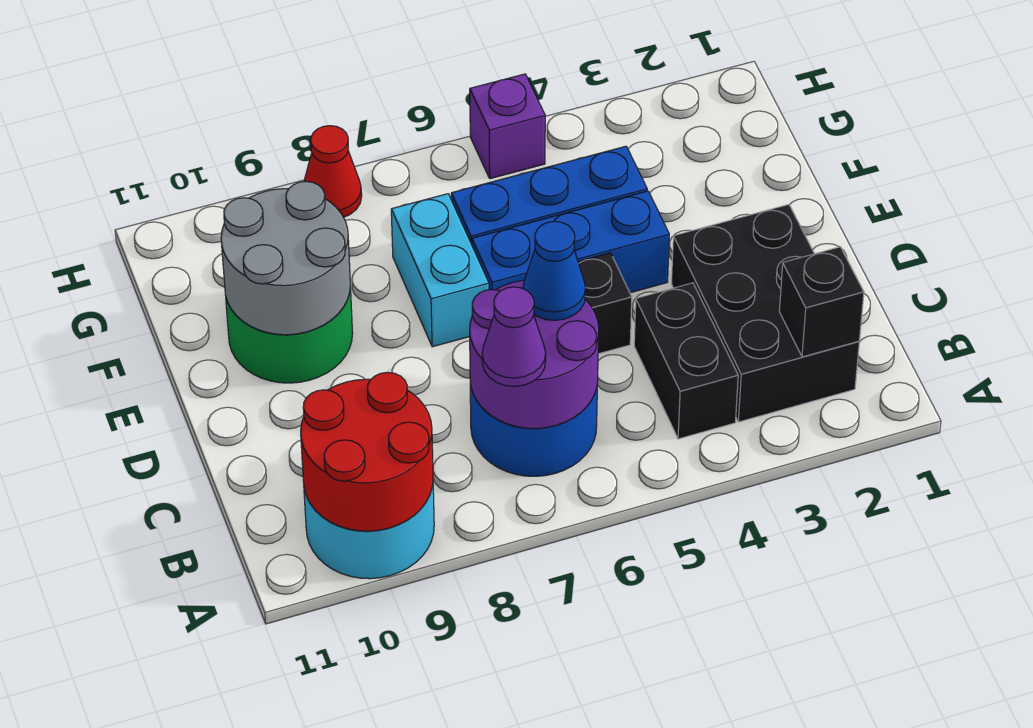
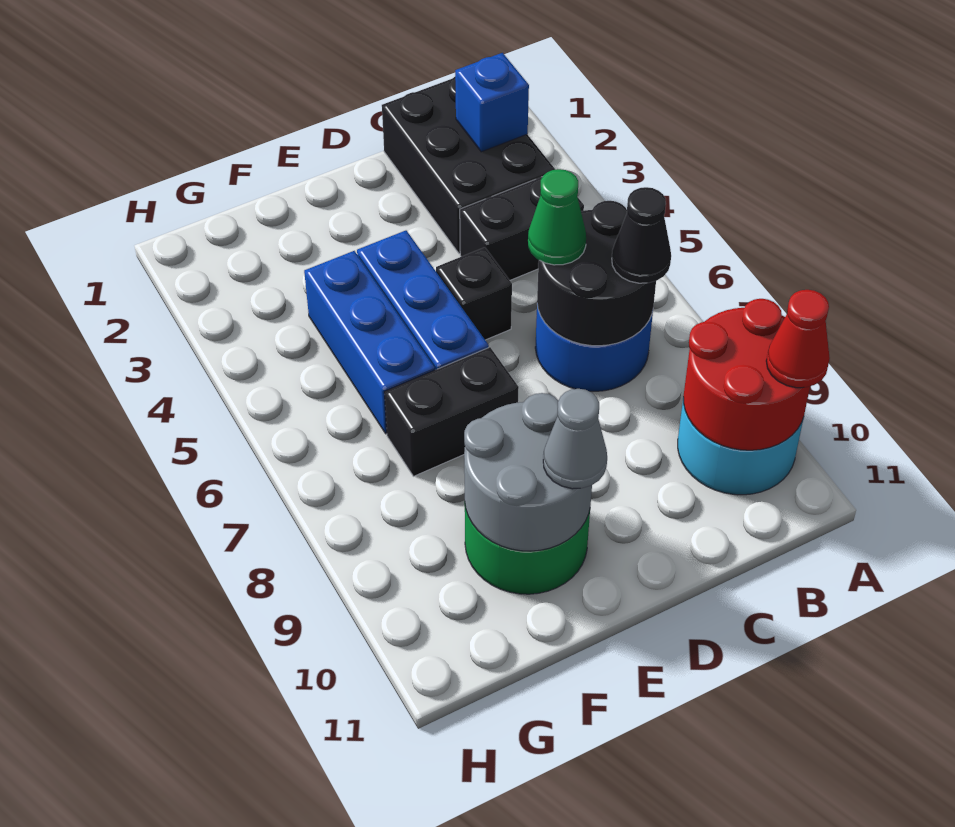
black brick B2:D3 level 1 -> black brick B1:C3 level 1
black brick B2 level 2 -> blue brick B2 level 2
purple round brick B6:C7 level 2 -> black round brick B6:C7 level 2
purple cone B7 level 3 -> black cone B7 level 3
blue cone C6 level 3 -> green cone C6 level 3
cyan brick E7:F7 level 1 -> black brick E7:F7 level 1
none -> grey cone E10 level 3
purple brick H5 level 1 -> none
red cone H8 level 1 -> red cone A10 level 3

